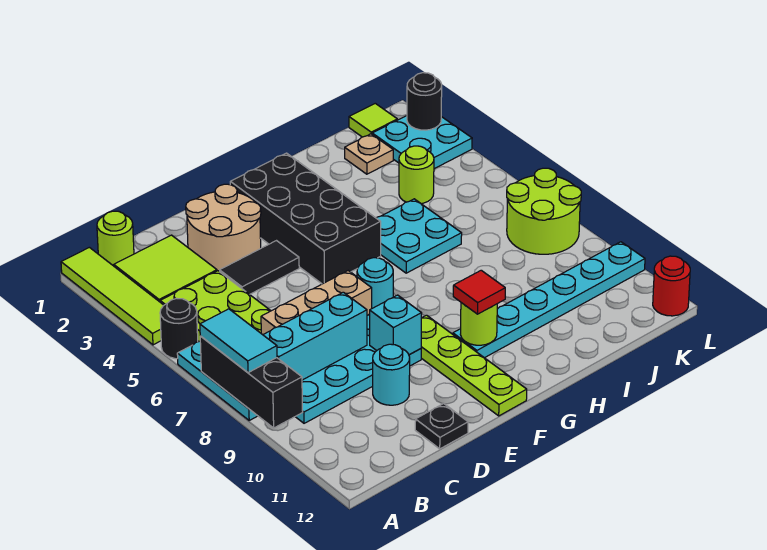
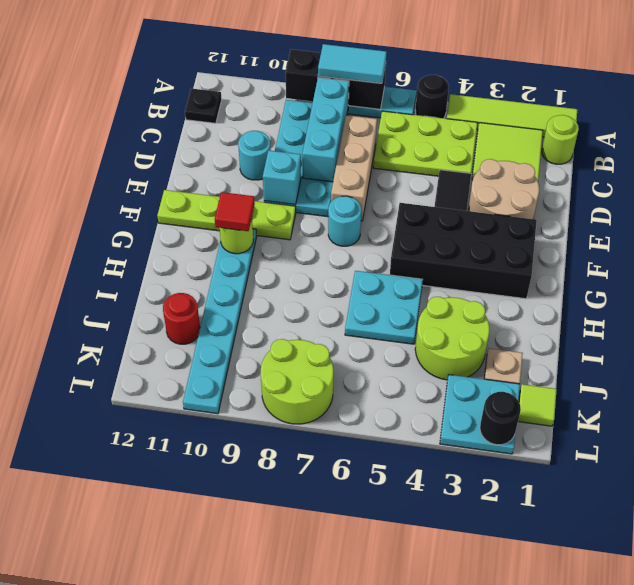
black plate D12 level 1 -> black plate B12 level 1
lime round brick J4 level 1 -> lime round brick I3:J4 level 1
red round brick L12 level 1 -> red round brick J11 level 1

